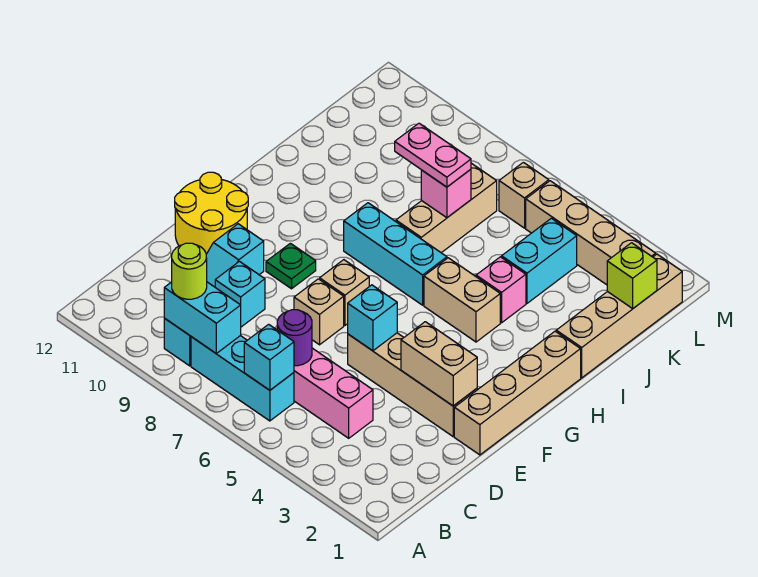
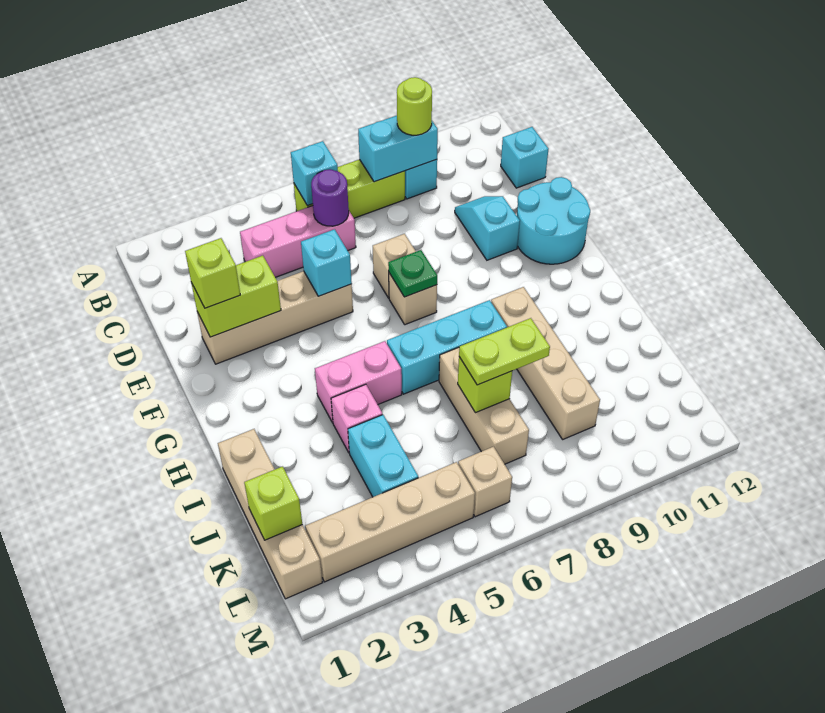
cyan brick B6:B8 level 1 -> lime brick B6:B8 level 1
cyan brick D9 level 1 -> cyan brick C12 level 1
tan brick E1:H1 level 1 -> tan brick H9:K9 level 1
tan brick E2:E3 level 2 -> lime brick E2:E3 level 2
none -> lime brick E2 level 3
yellow round brick E11:F12 level 1 -> cyan round brick E11:F12 level 1
green plate F9 level 1 -> green plate F7 level 2
tan brick H4:H5 level 1 -> pink brick H4:H5 level 1
pink brick J7 level 2 -> lime brick J7 level 2
pink plate J7:J8 level 3 -> lime plate J7:J8 level 3

